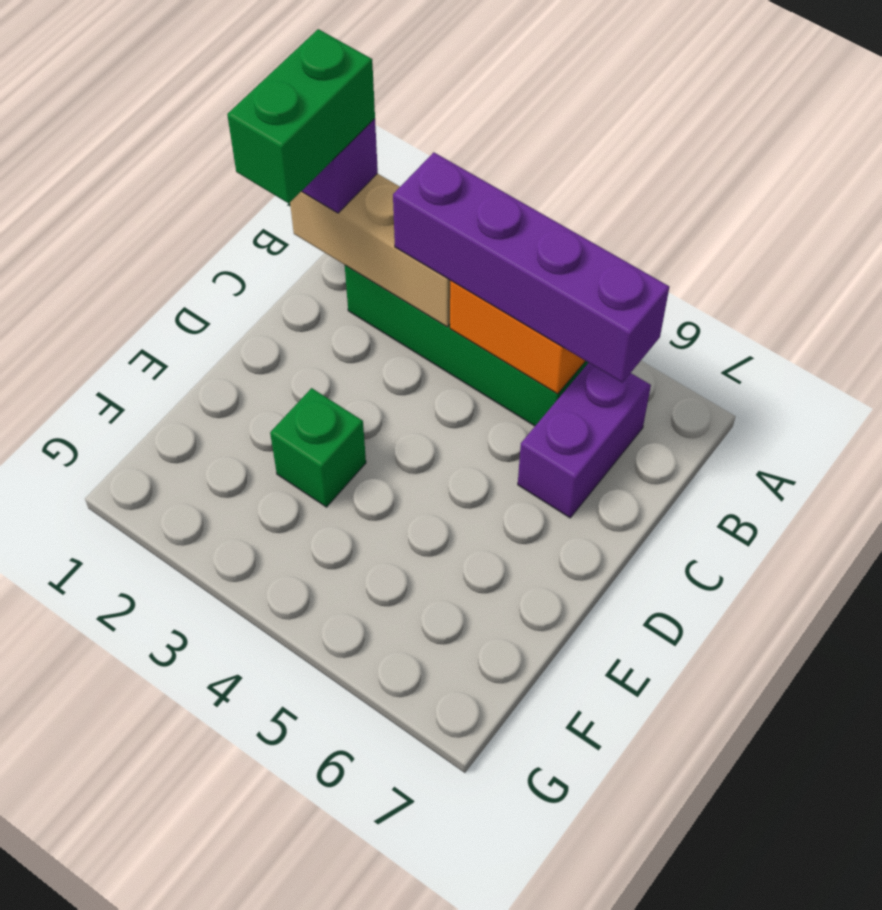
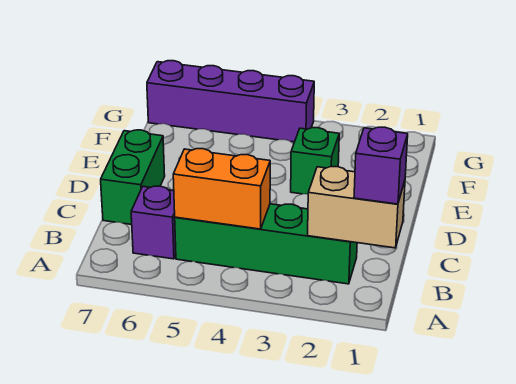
tan brick B1:B3 level 2 -> tan brick B1:B2 level 2
green brick B1:C1 level 4 -> green brick C7:D7 level 1
purple brick B3:B6 level 3 -> purple brick G4:G7 level 1
purple brick B6:C6 level 1 -> purple brick B6 level 1

